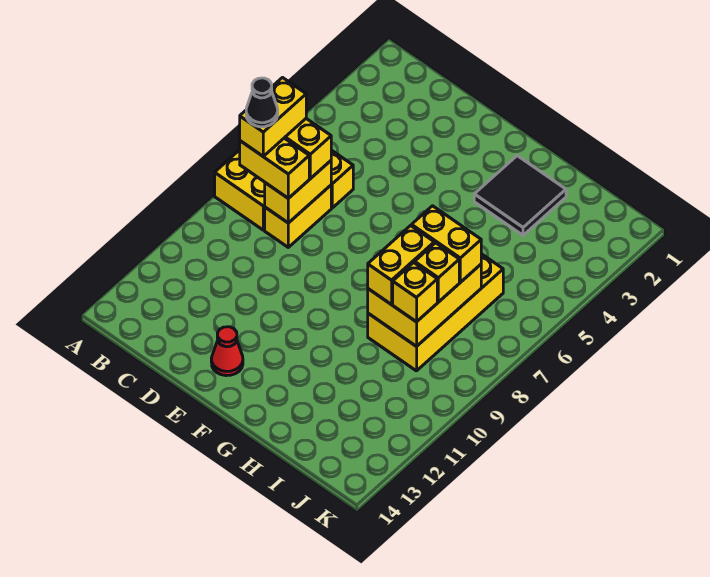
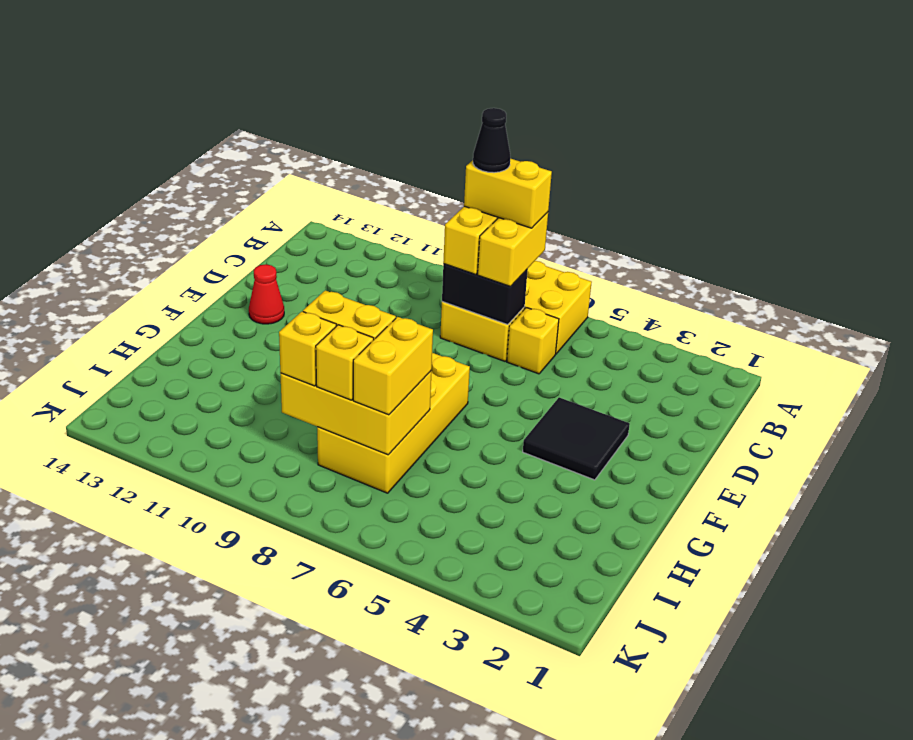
yellow brick C7:C8 level 2 -> black brick C7:C8 level 2
black tile G2:H3 level 1 -> black tile E3:F4 level 1
yellow brick H6:I9 level 1 -> yellow brick F7:I8 level 1

